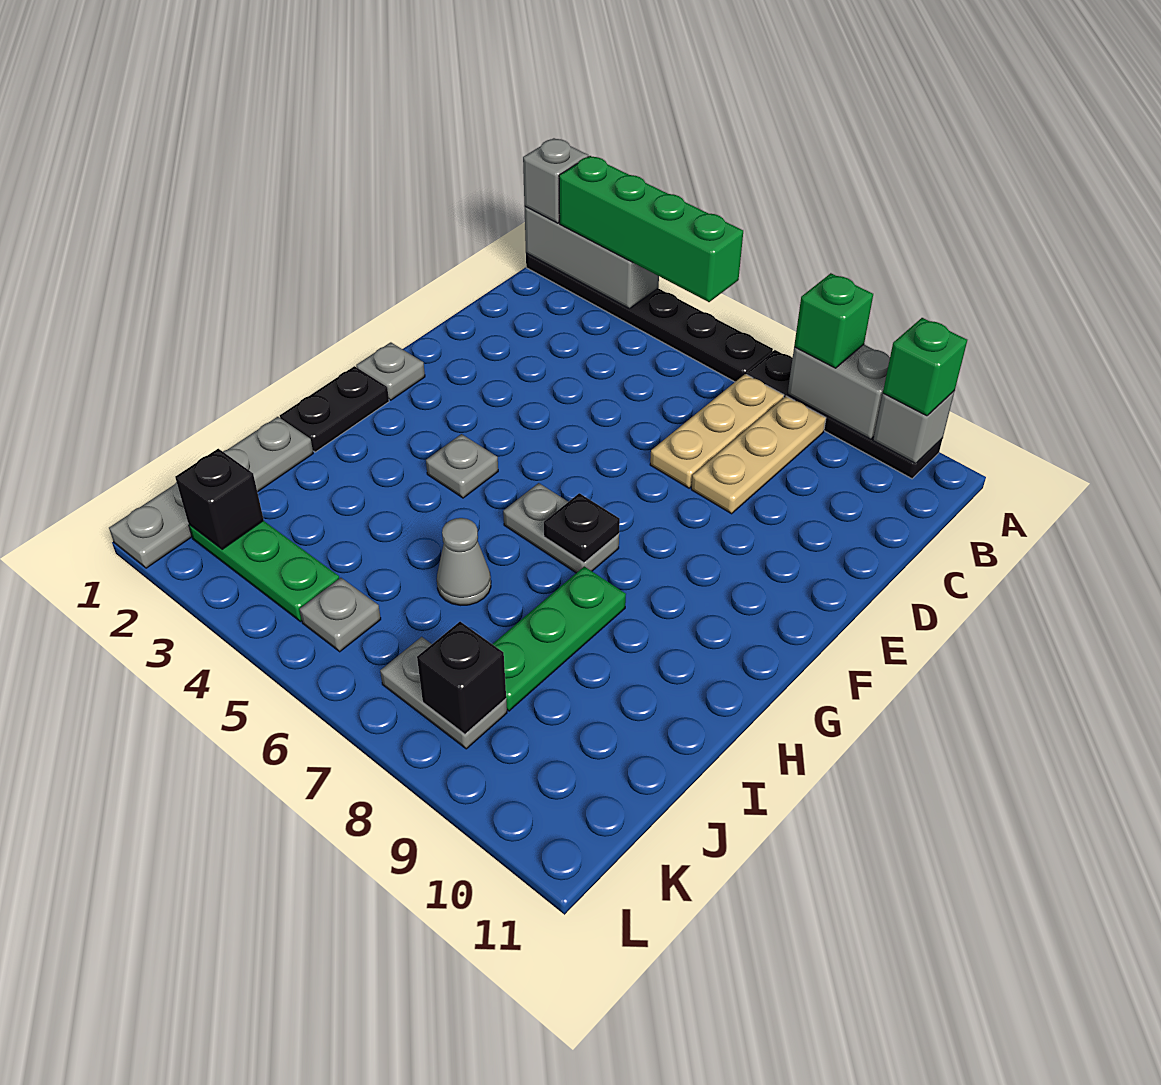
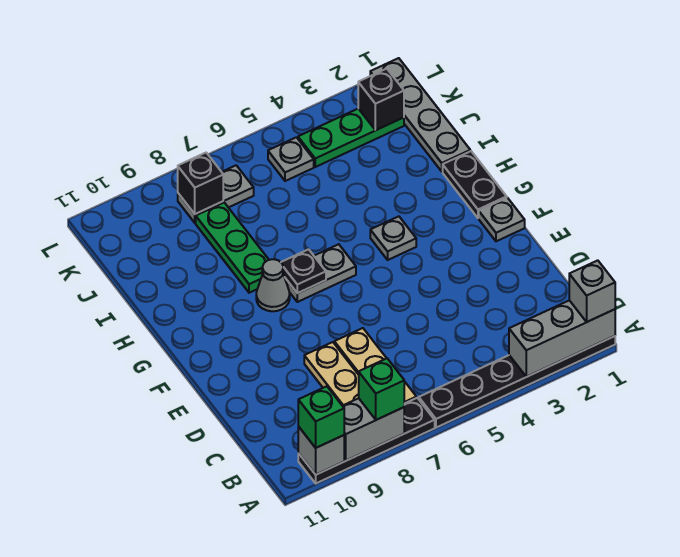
green brick A2:A5 level 3 -> none
grey cone I6 level 1 -> grey cone G8 level 1

